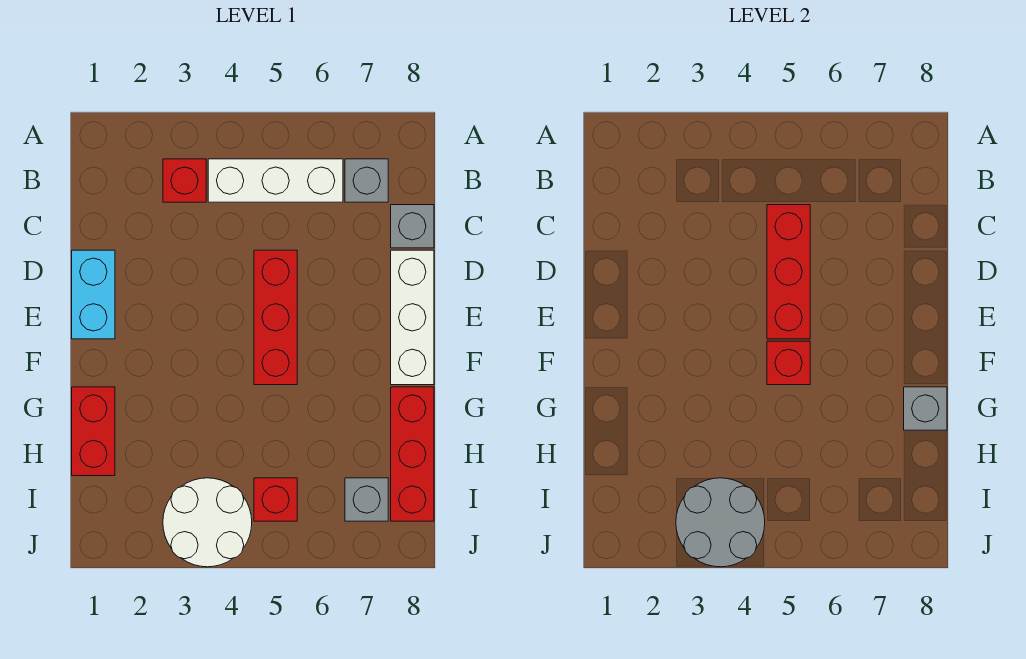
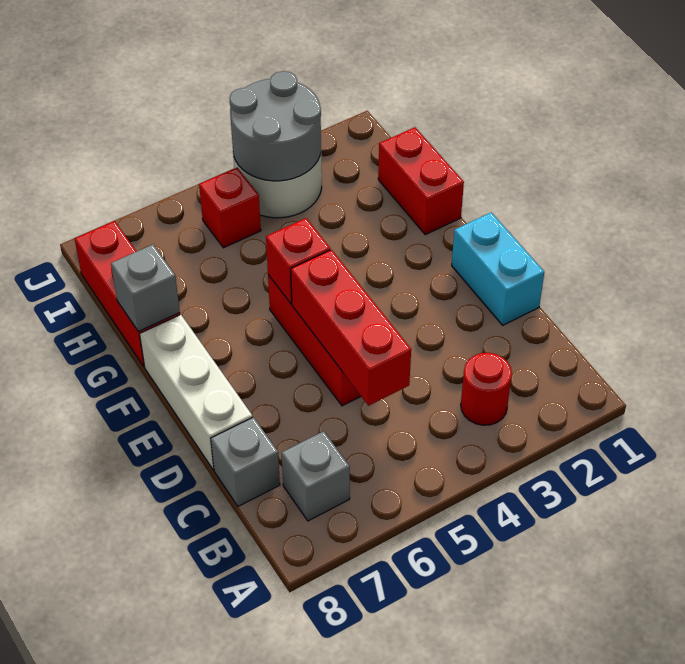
red brick B3 level 1 -> red round brick B3 level 1
white brick B4:B6 level 1 -> none
grey brick I7 level 1 -> none

